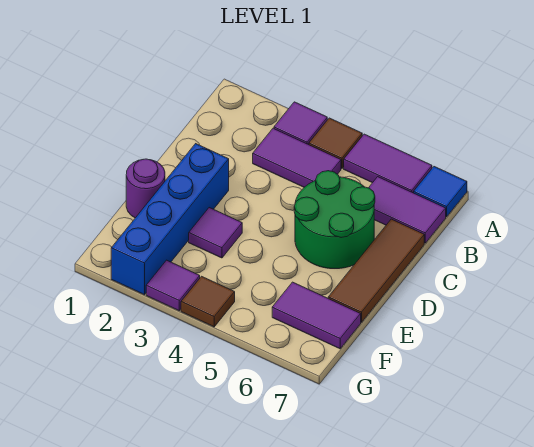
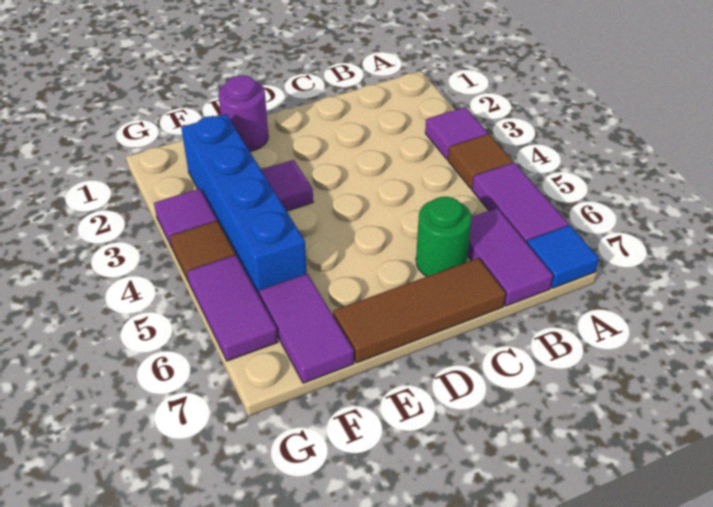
purple tile B3:B4 level 1 -> purple tile G5:G6 level 1
green round brick C5:D6 level 1 -> green round brick C6 level 1
blue brick D2:G2 level 1 -> blue brick F2:F5 level 1

